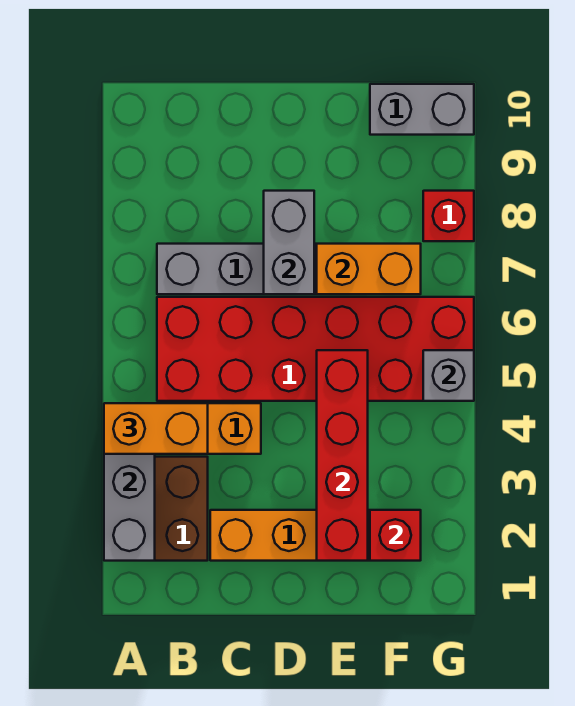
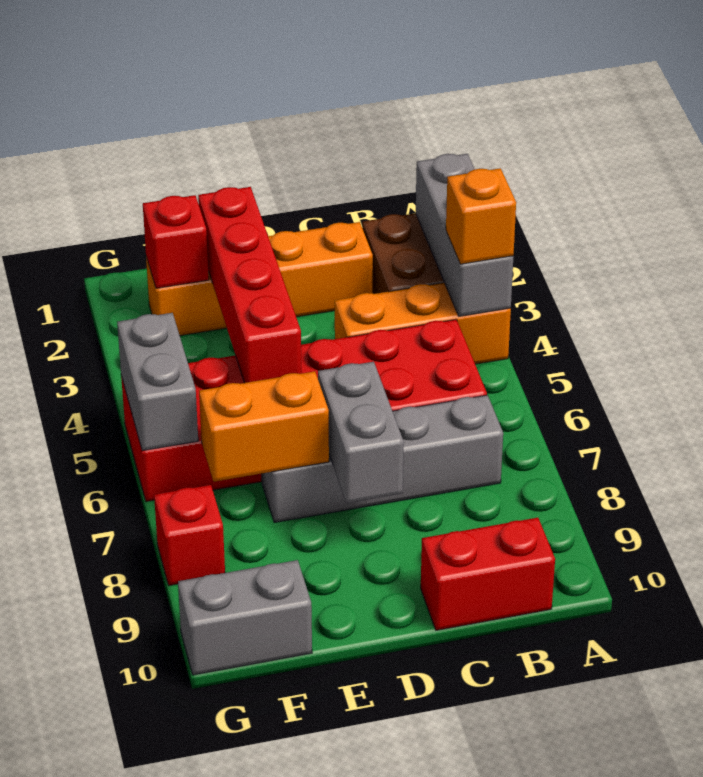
orange brick A4:B4 level 3 -> orange brick A4 level 3
none -> red brick B10:C10 level 1
grey brick G5 level 2 -> grey brick G5:G6 level 2

